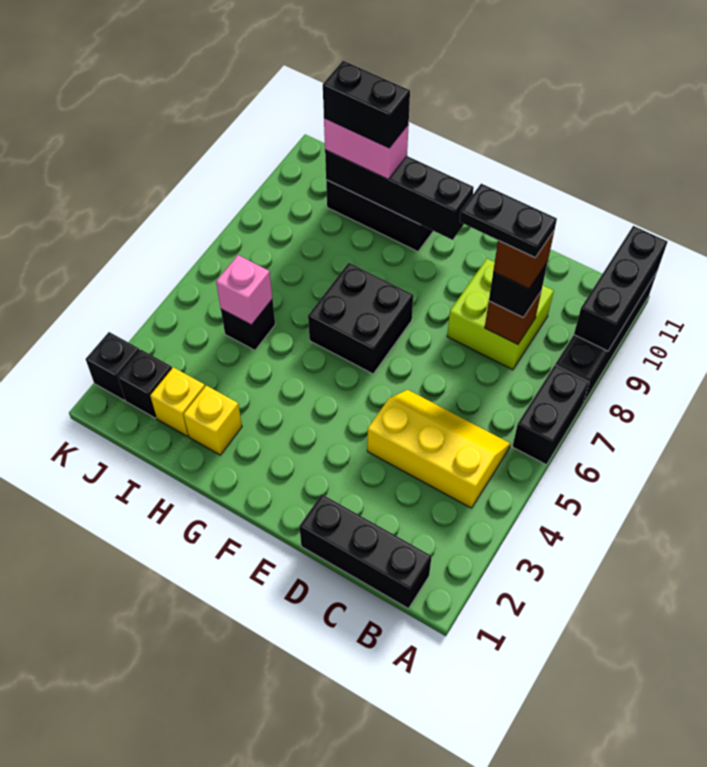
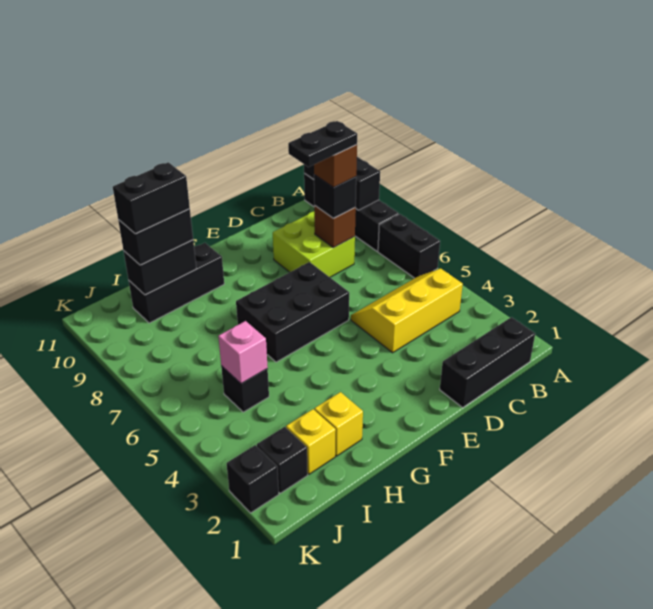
black brick F6:G7 level 1 -> black brick E6:G7 level 1
black brick F10:I10 level 2 -> black brick H10:I10 level 2
pink brick H10:I10 level 3 -> black brick H10:I10 level 3

